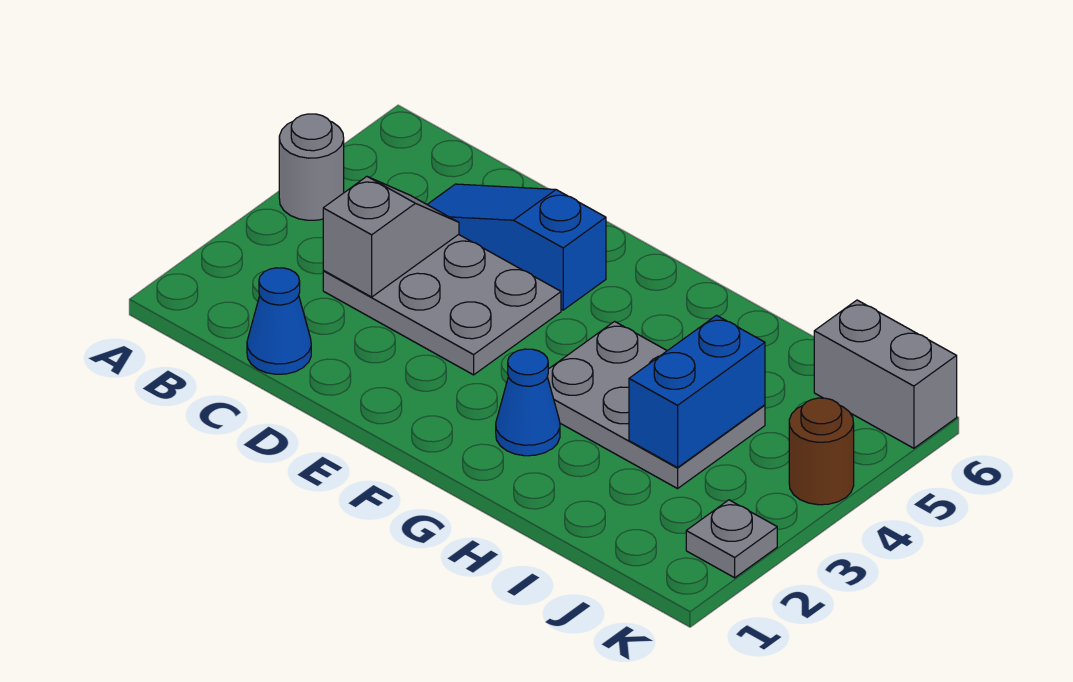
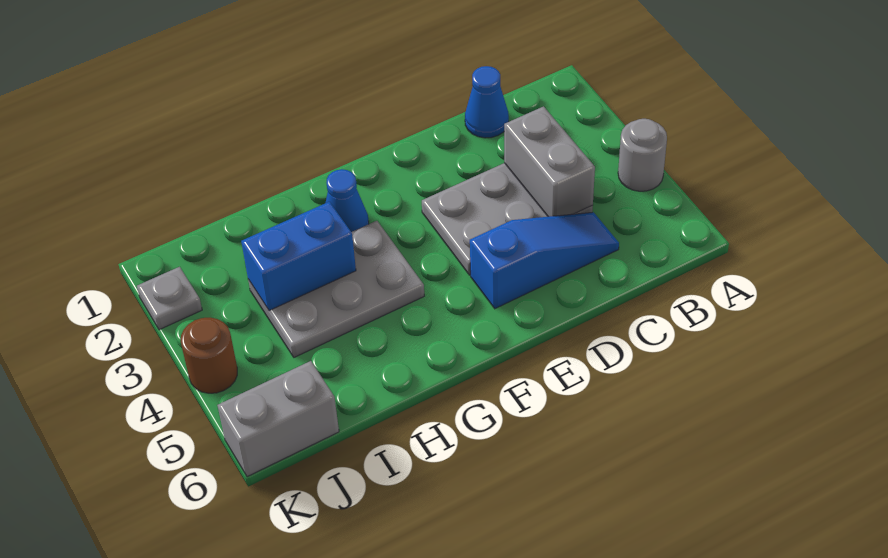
grey slope C3:C4 level 2 top 3 -> grey brick C3:C4 level 2
blue brick I3:I4 level 2 -> blue brick H3:I3 level 2

